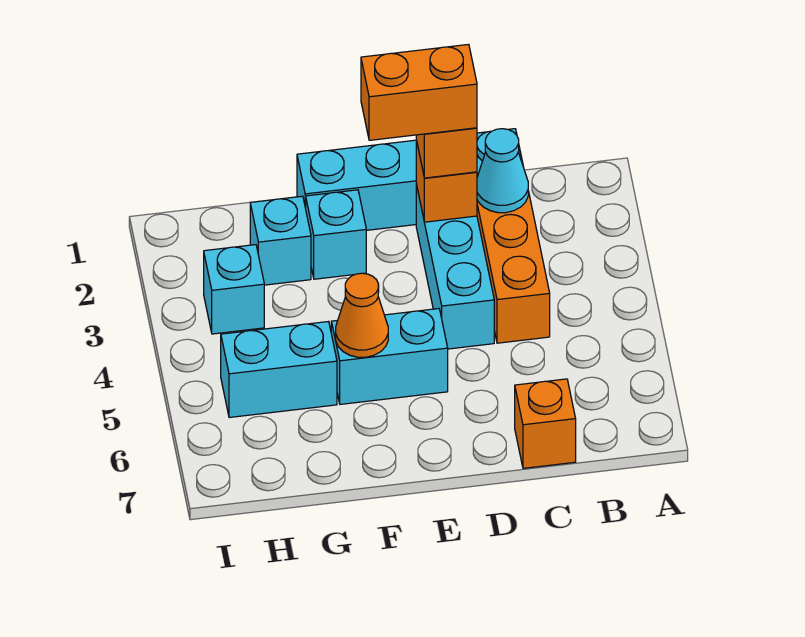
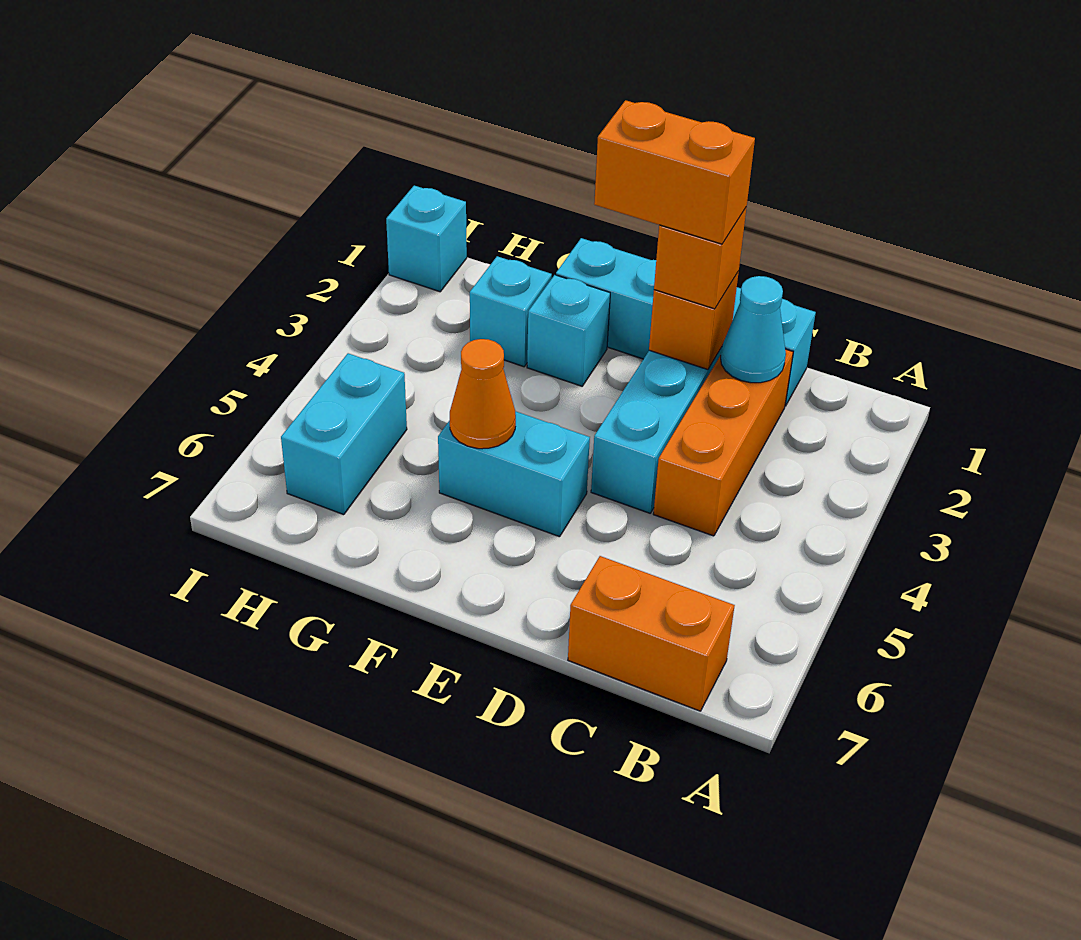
orange brick C7 level 1 -> orange brick B7:C7 level 1
cyan brick G5:H5 level 1 -> cyan brick H5:H6 level 1
cyan brick H3 level 1 -> cyan brick I1 level 1

